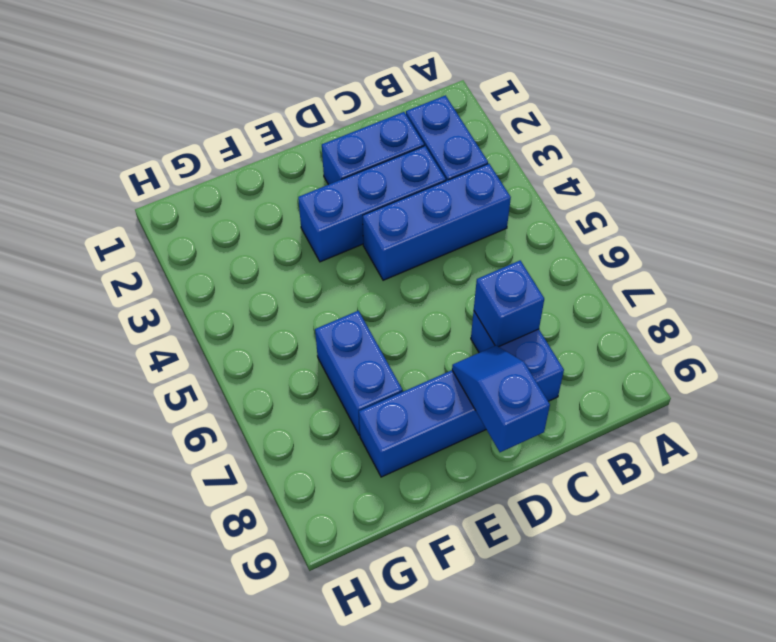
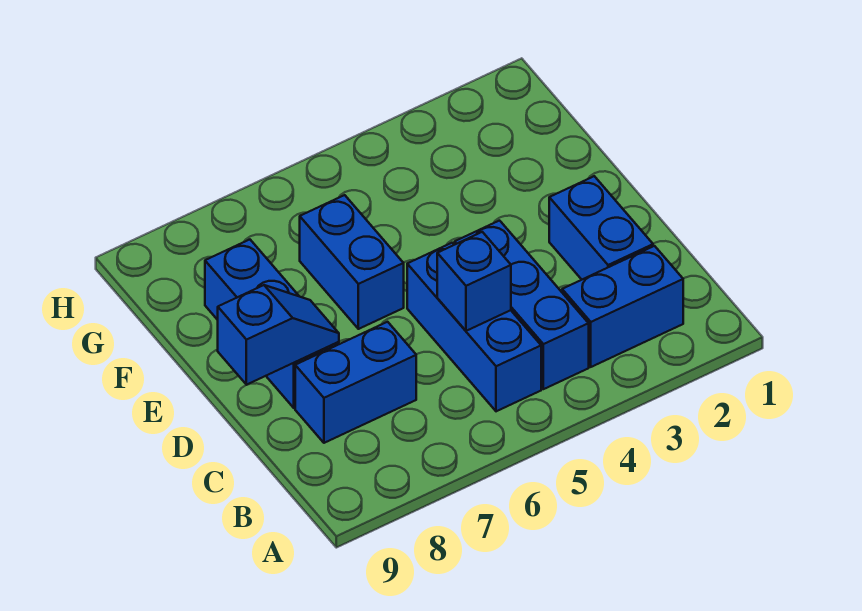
blue brick C3:E3 level 1 -> blue brick B5:D5 level 1
blue brick C7 level 2 -> blue brick C5 level 2
blue brick F6:F7 level 1 -> blue brick E6:F6 level 1

